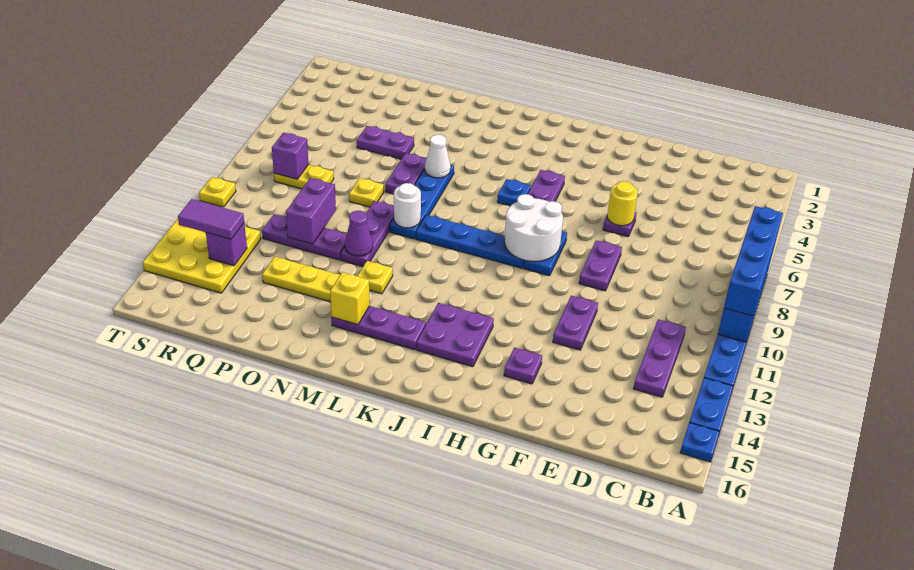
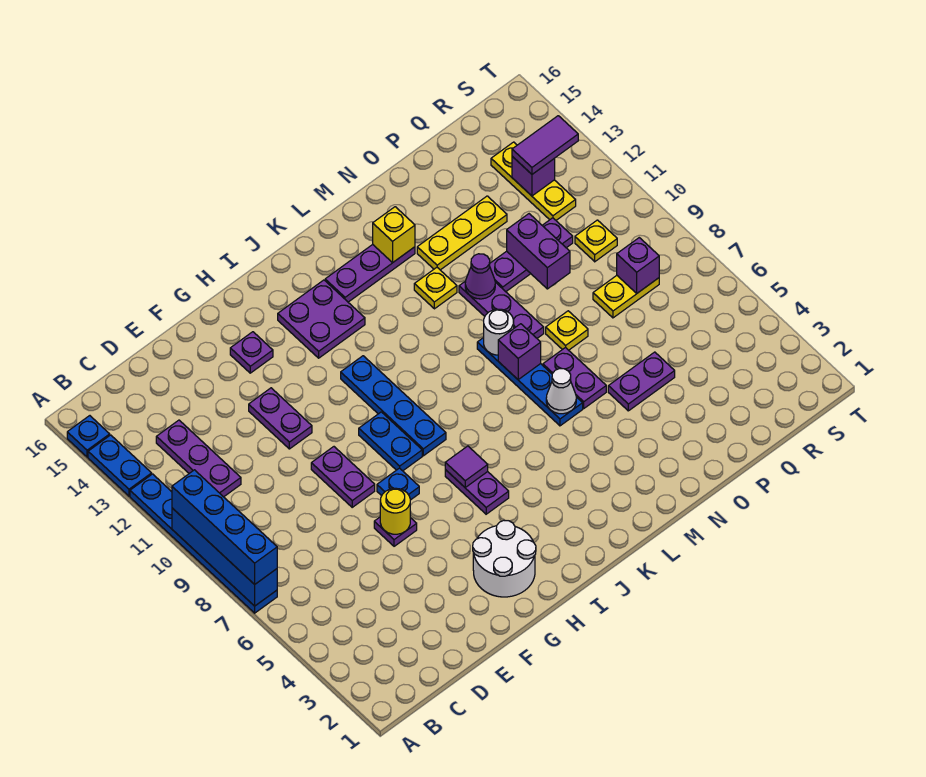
white round brick H8:I9 level 2 -> white round brick G2:H3 level 1
none -> purple tile I6 level 2
blue plate I9:L9 level 1 -> blue plate I8:I11 level 1
blue plate J6 level 1 -> blue plate G7 level 1
none -> purple brick M8 level 2
yellow plate R12:T14 level 1 -> yellow plate R12:R14 level 1
yellow plate T10 level 1 -> yellow plate R10 level 1

